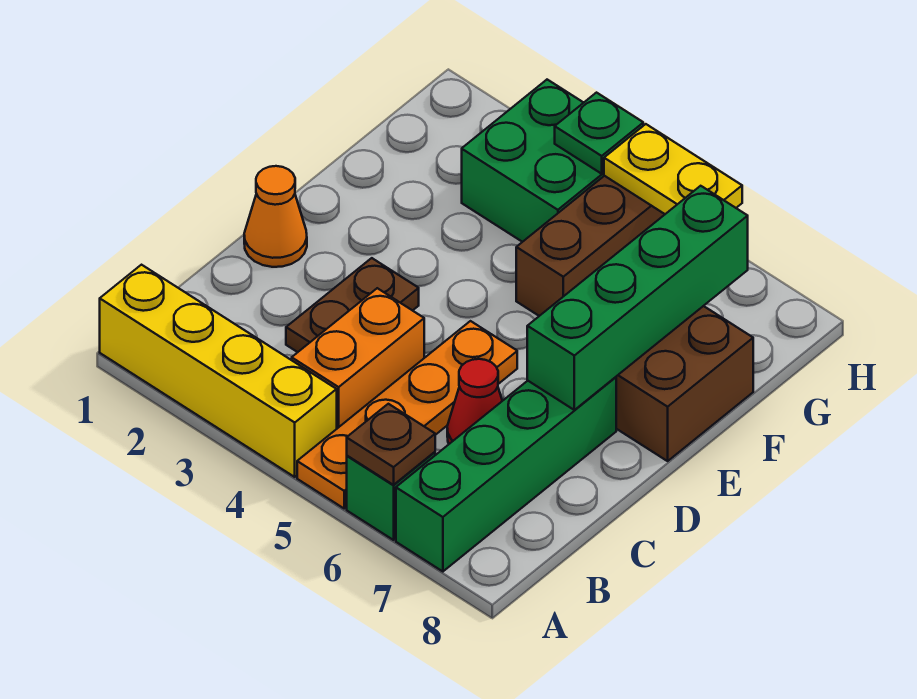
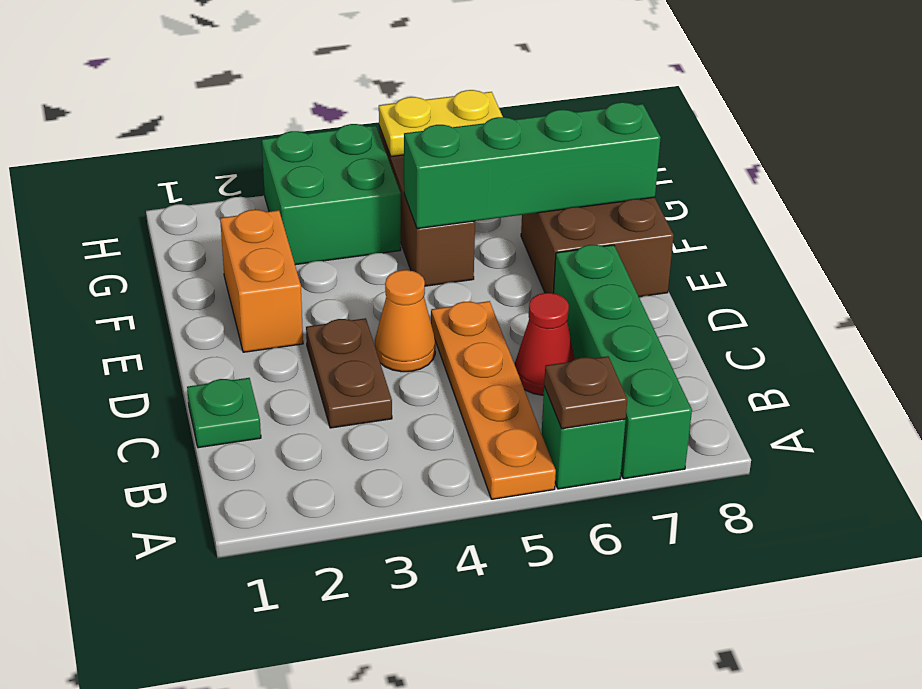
yellow brick A1:A4 level 1 -> none
orange brick B4:C4 level 1 -> orange brick E2:F2 level 1
orange cone D1 level 1 -> orange cone D4 level 1
green brick D7:G7 level 2 -> green brick F5:F8 level 2
green plate H4 level 2 -> green plate C1 level 1

